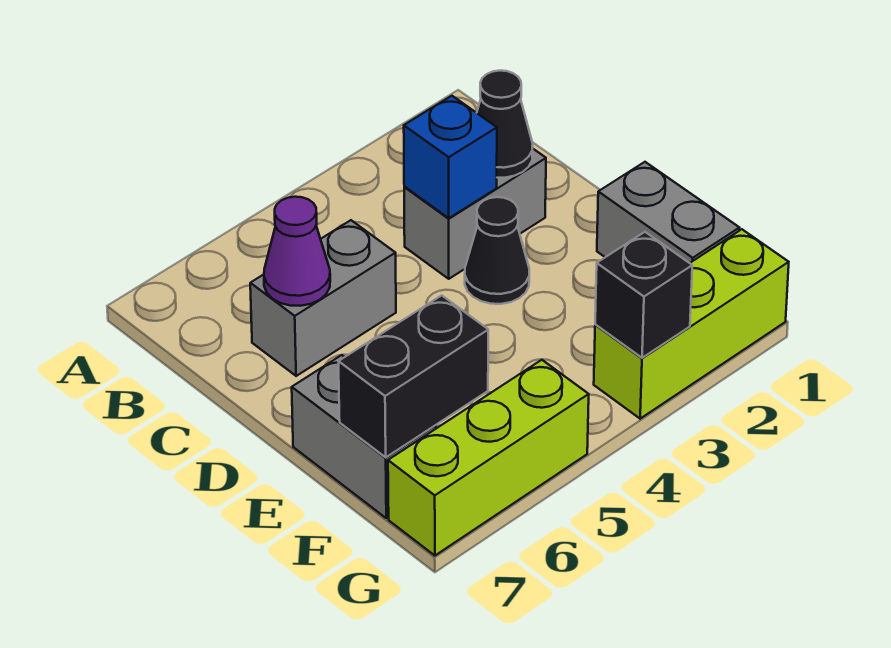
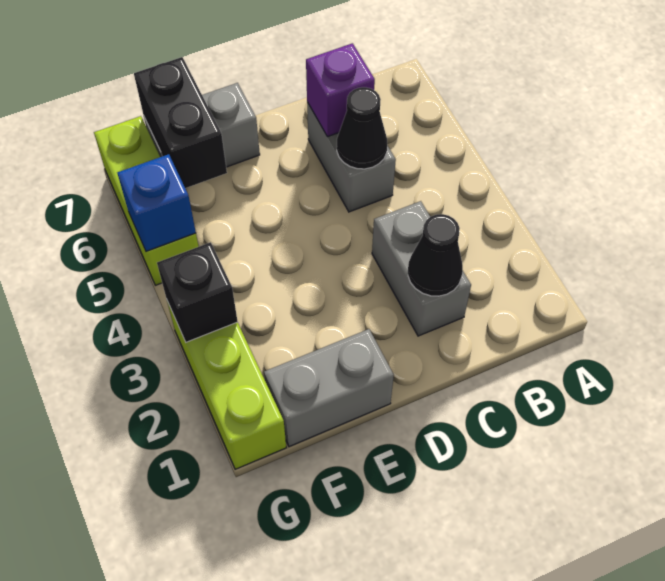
blue brick C3 level 2 -> blue brick G5 level 2
purple cone C6 level 2 -> purple brick C6 level 2
black cone D3 level 1 -> black cone C5 level 2

